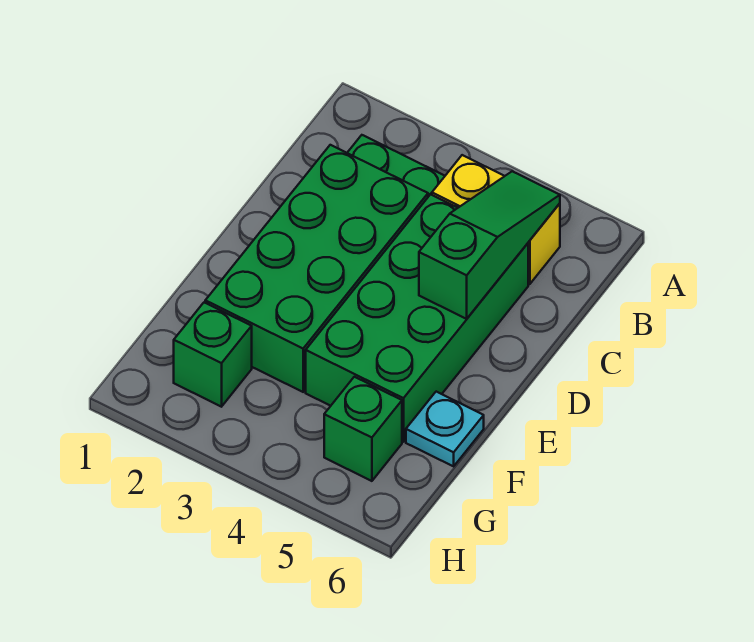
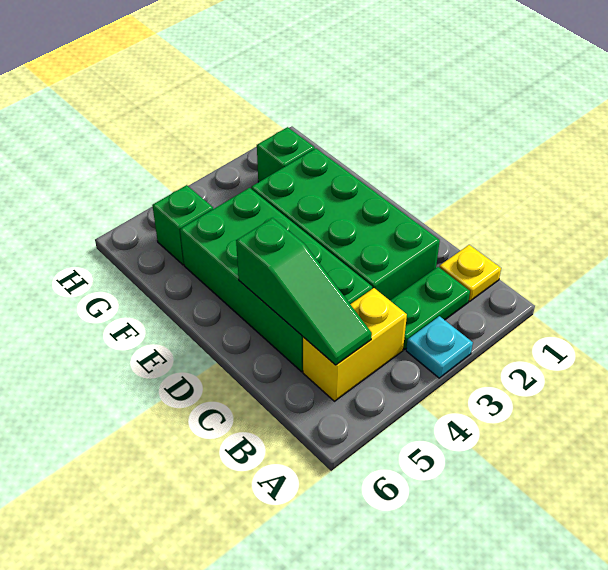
none -> yellow plate B1 level 1
cyan plate F6 level 1 -> cyan plate A3 level 1

